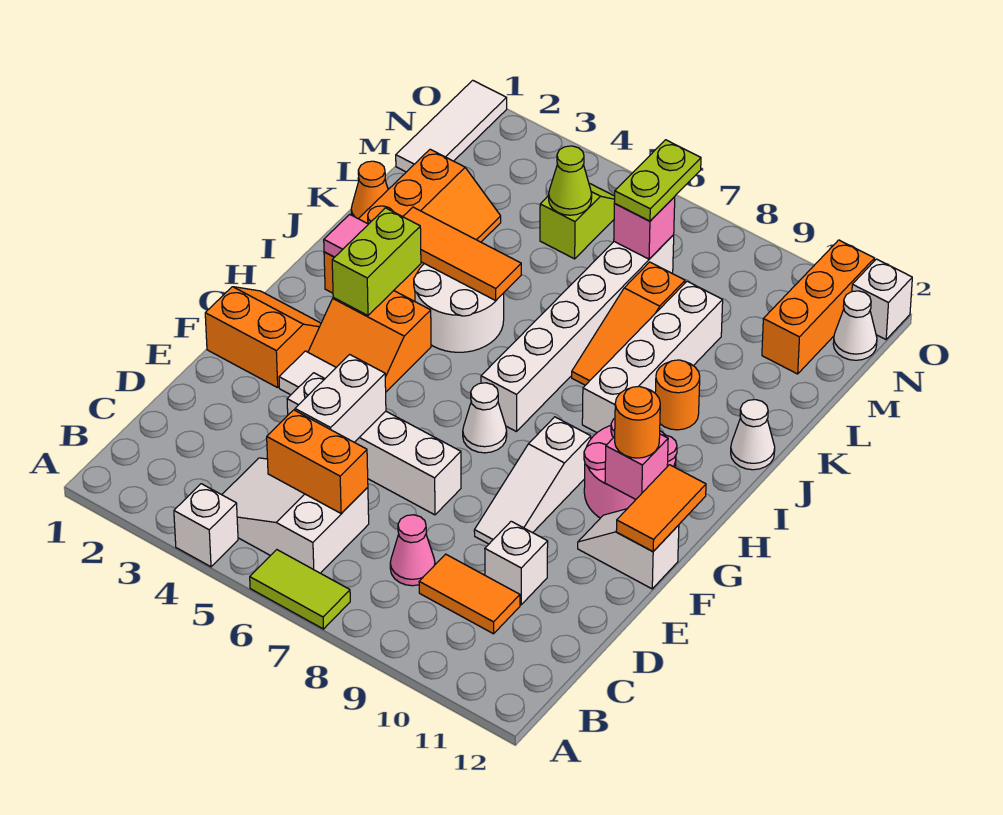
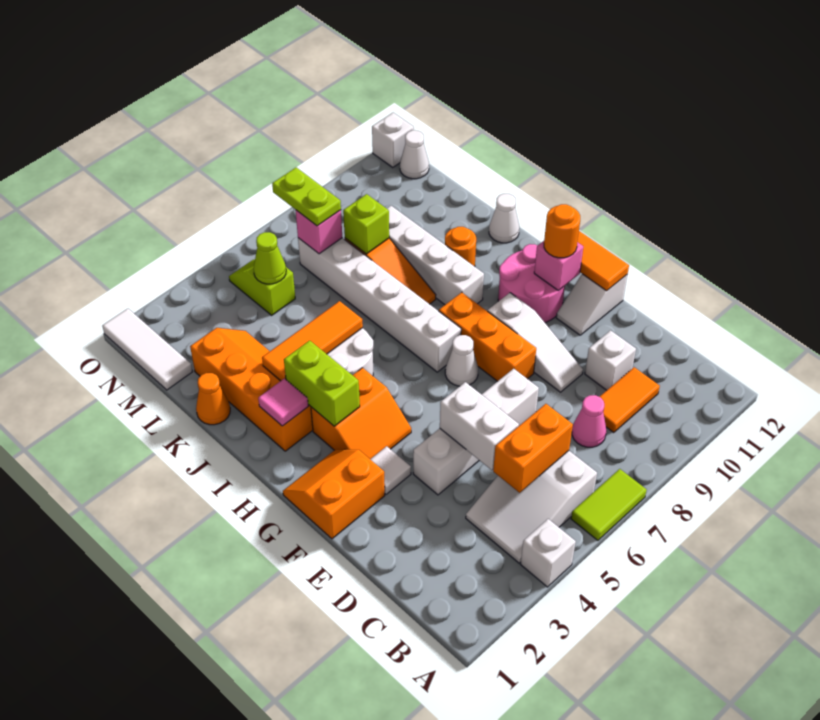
none -> lime brick L8 level 2
orange brick M11:O11 level 1 -> orange brick F8:H8 level 1

